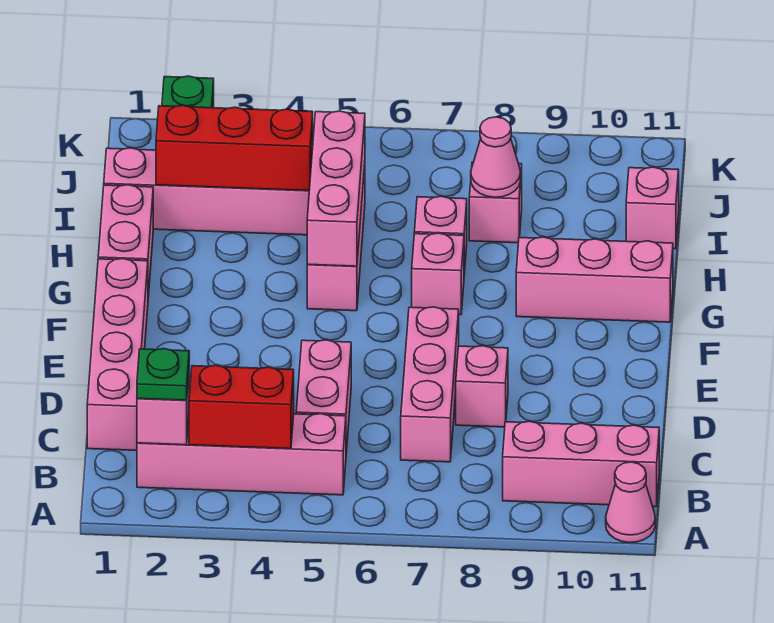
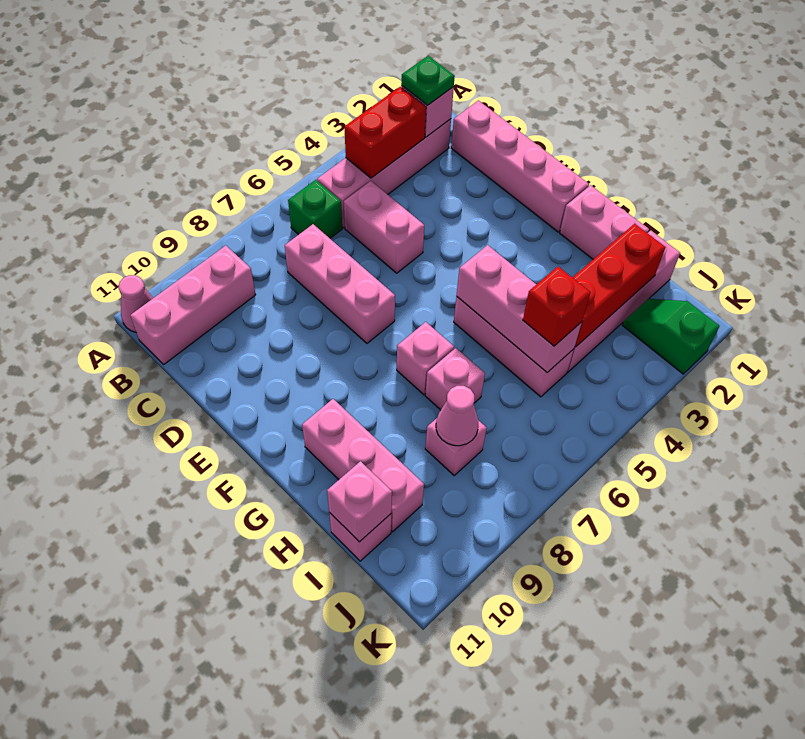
none -> green brick B6 level 1
pink brick D8 level 1 -> pink brick I11 level 2
pink brick G9:G11 level 1 -> pink brick G10:I10 level 1
none -> red brick I5 level 3

